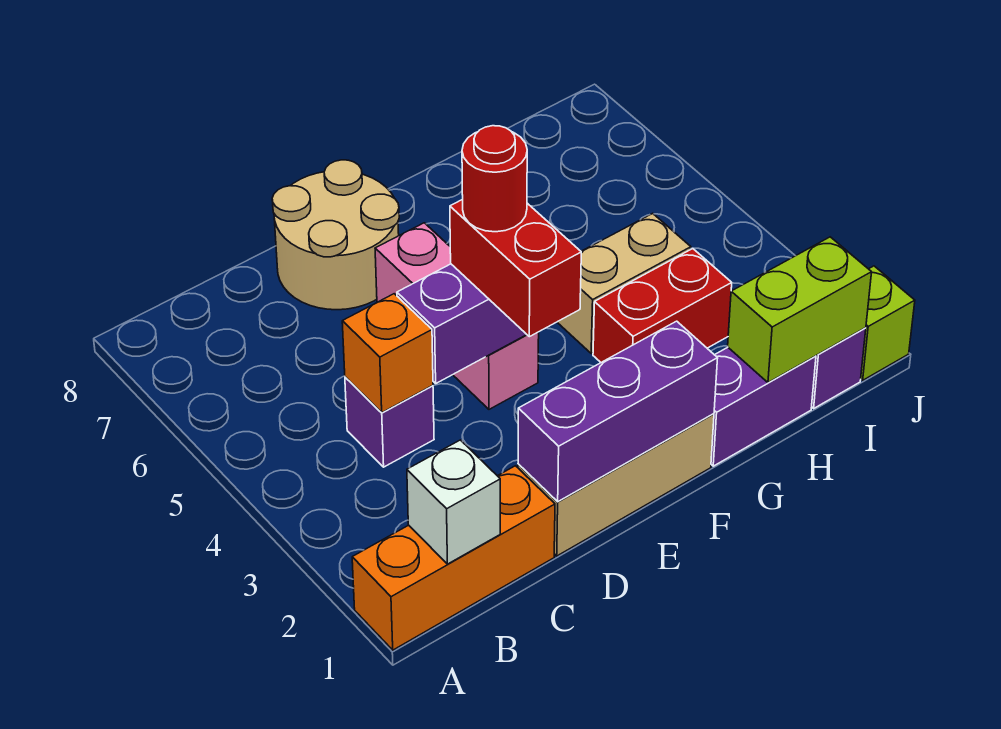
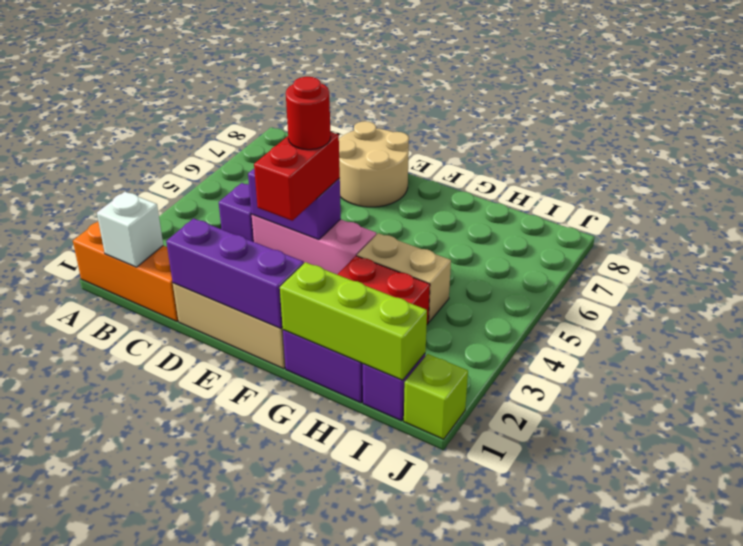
orange brick C4 level 2 -> none
pink brick E4:E6 level 1 -> pink brick D4:F4 level 1
lime brick H1:I1 level 2 -> lime brick G1:I1 level 2

